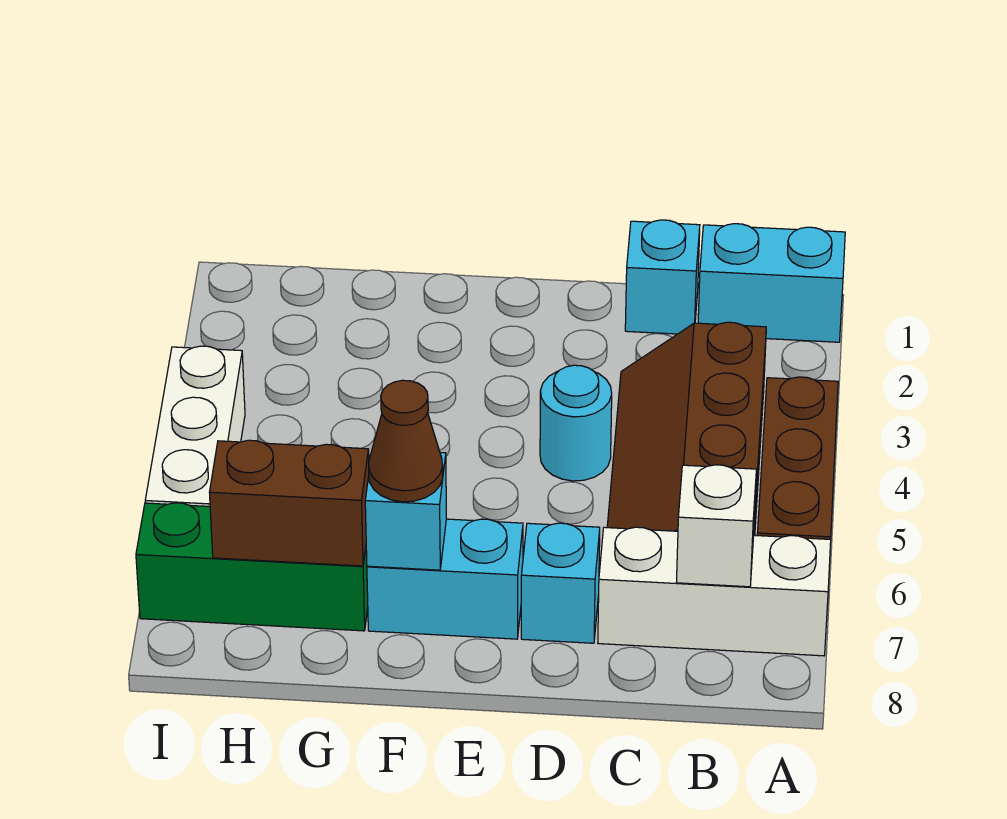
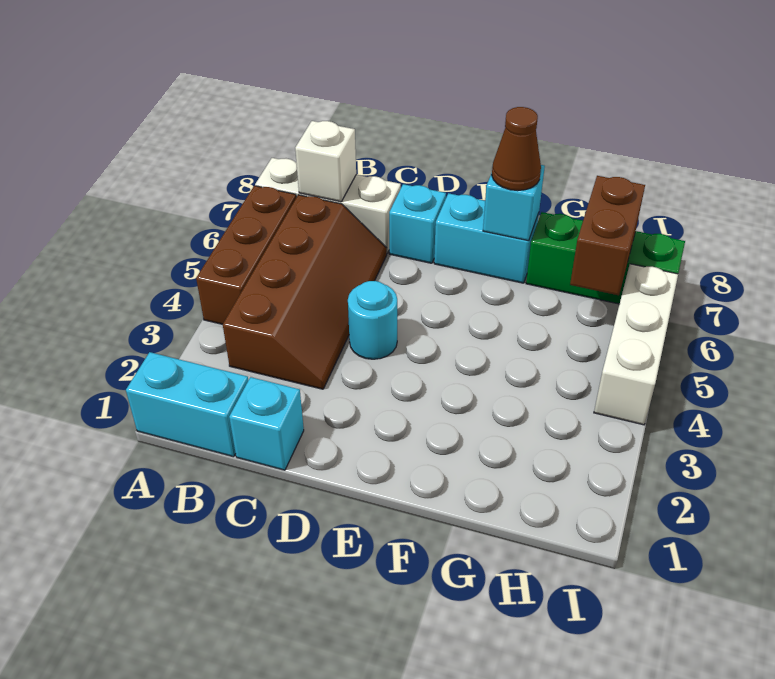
brown brick G7:H7 level 2 -> brown brick H6:H7 level 2

